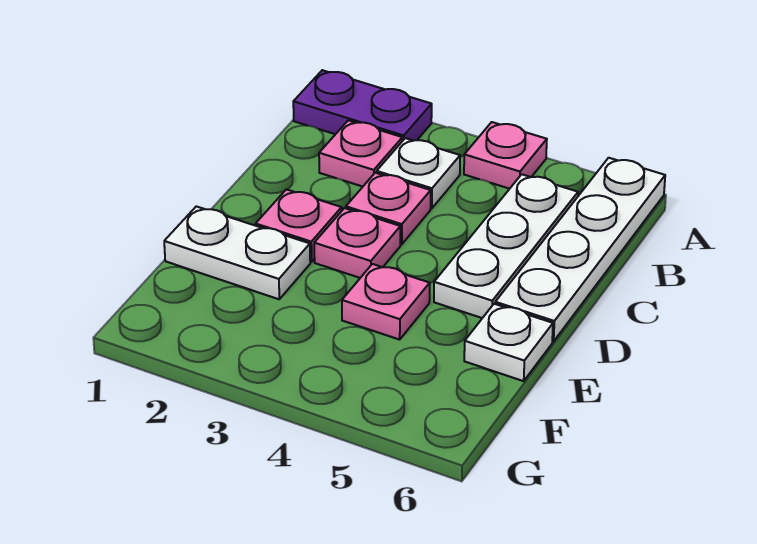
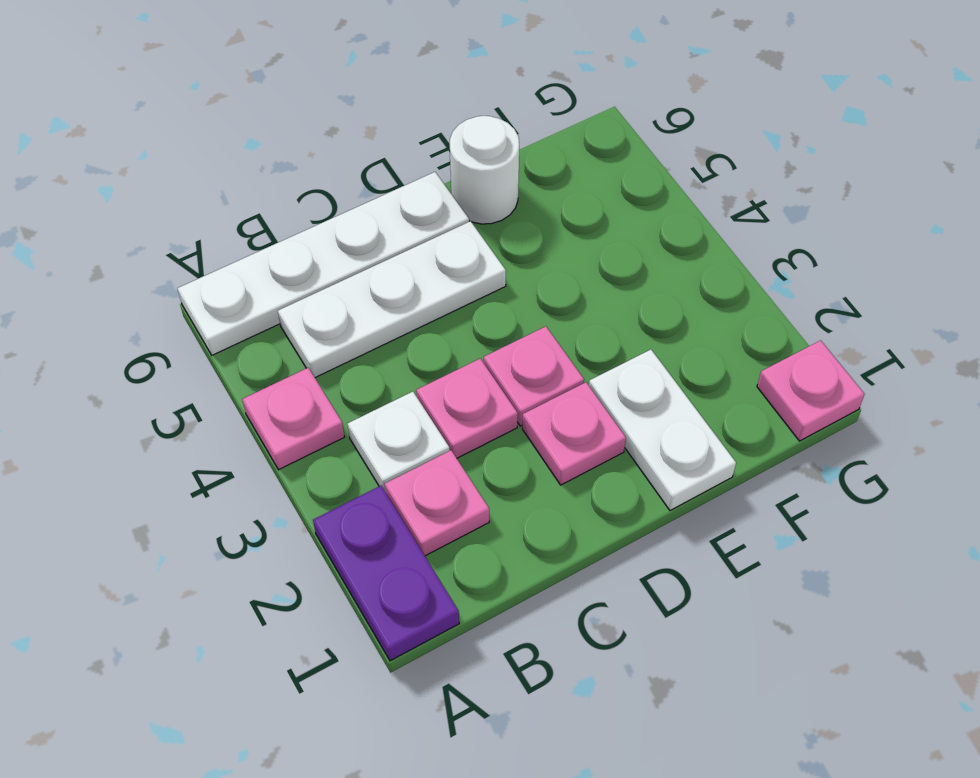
pink plate E4 level 1 -> pink plate G1 level 1
white plate E6 level 1 -> white round brick E6 level 1

